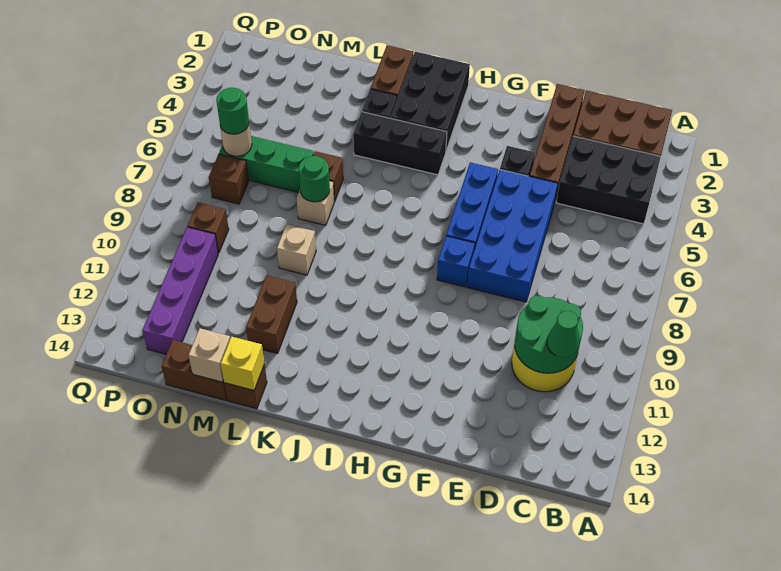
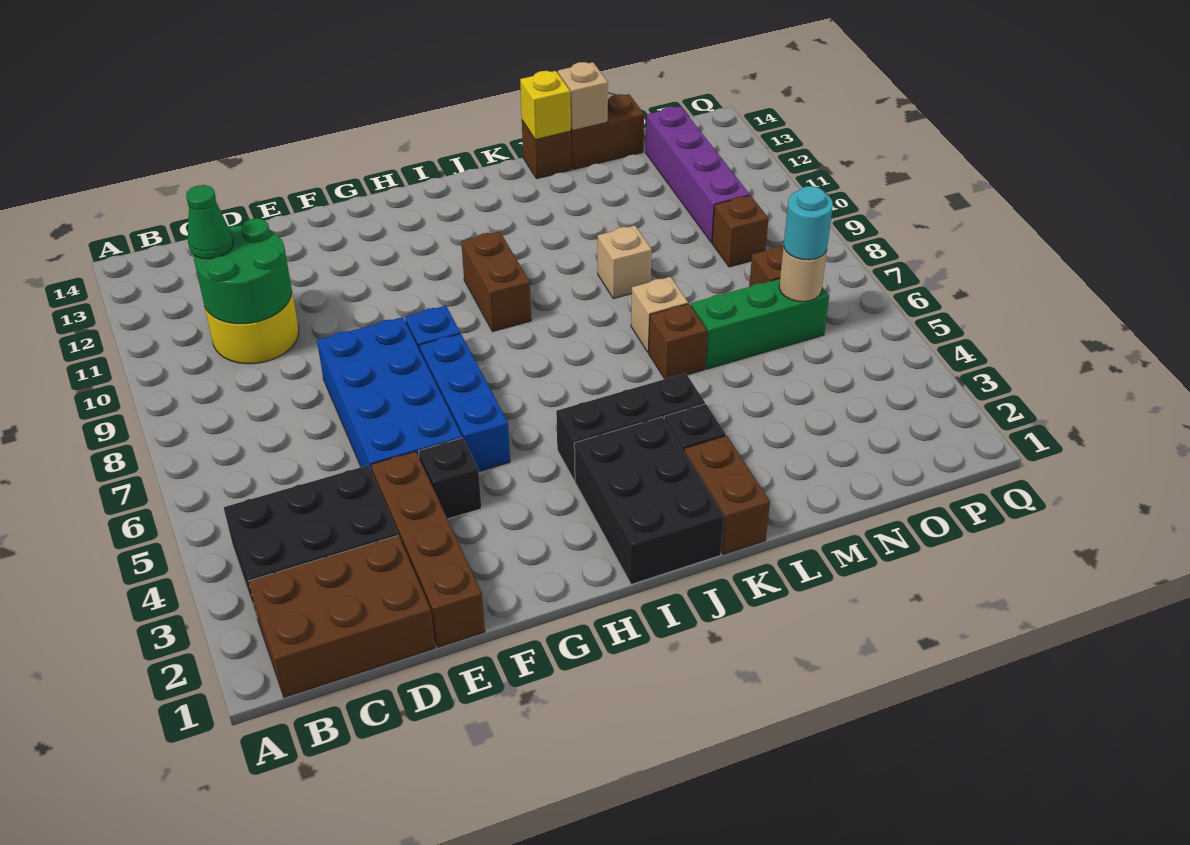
green round brick L7 level 2 -> none
brown brick L11:L12 level 1 -> brown brick I9:I10 level 1
green round brick O6 level 3 -> cyan round brick O6 level 3

